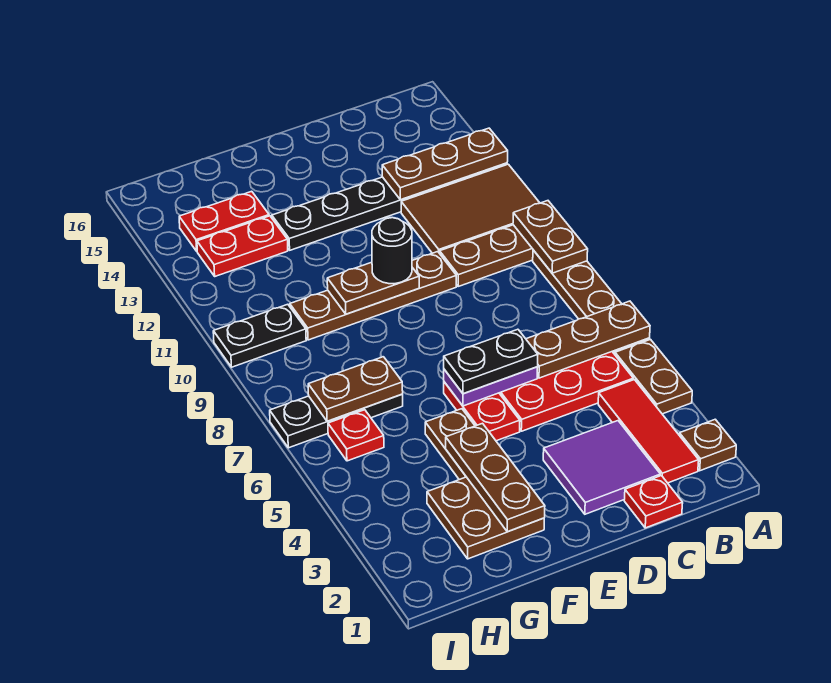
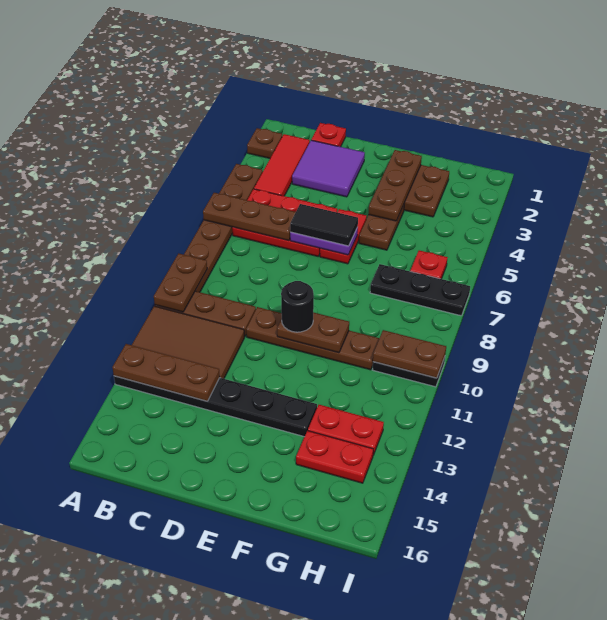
black plate D6:E6 level 3 -> black tile D6:E6 level 3
brown plate G7:H7 level 2 -> brown plate H10:I10 level 2

